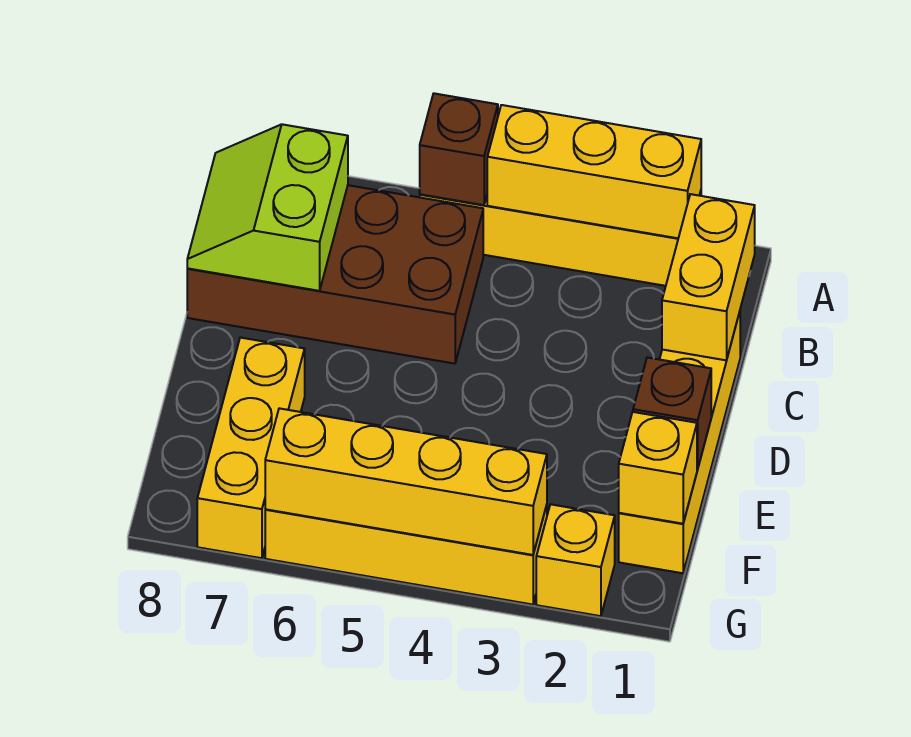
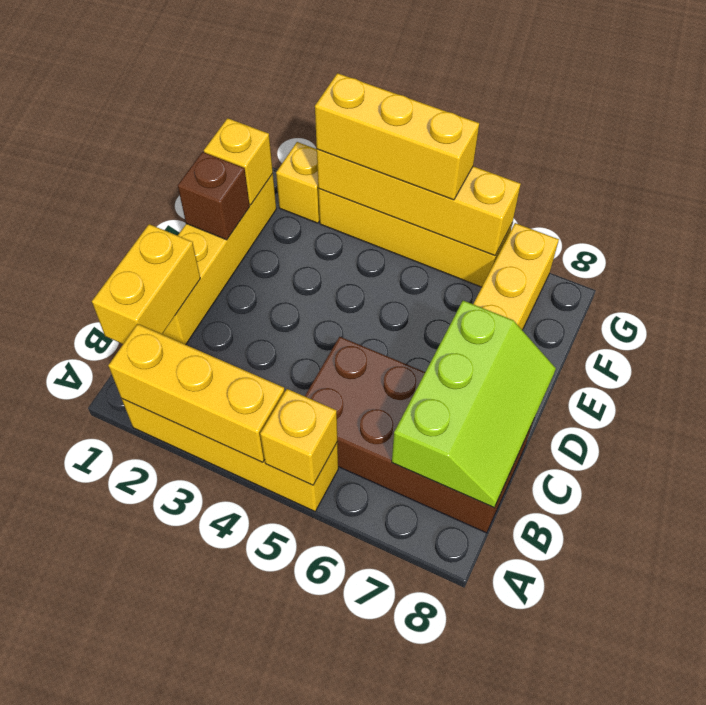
brown brick A5 level 2 -> yellow brick A5 level 2
lime slope B7:C8 level 2 top 7 -> lime slope B7:D8 level 2 top 7
none -> yellow brick G3:G5 level 3

